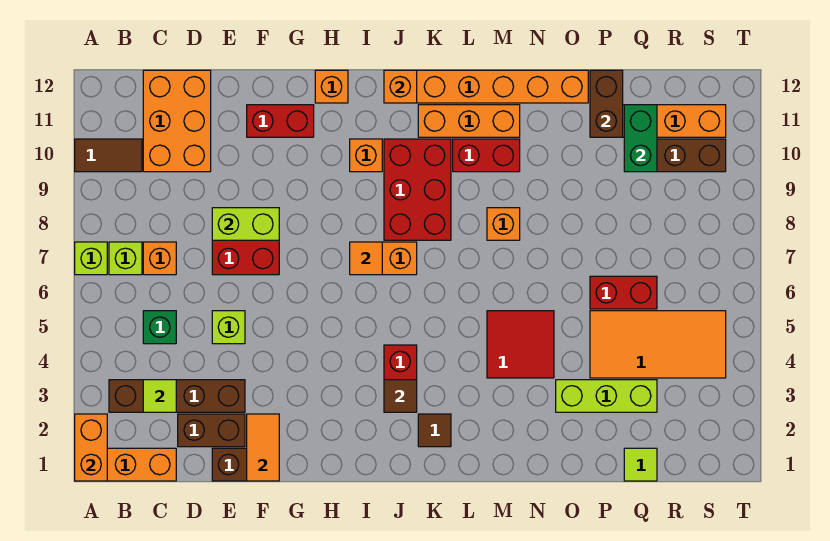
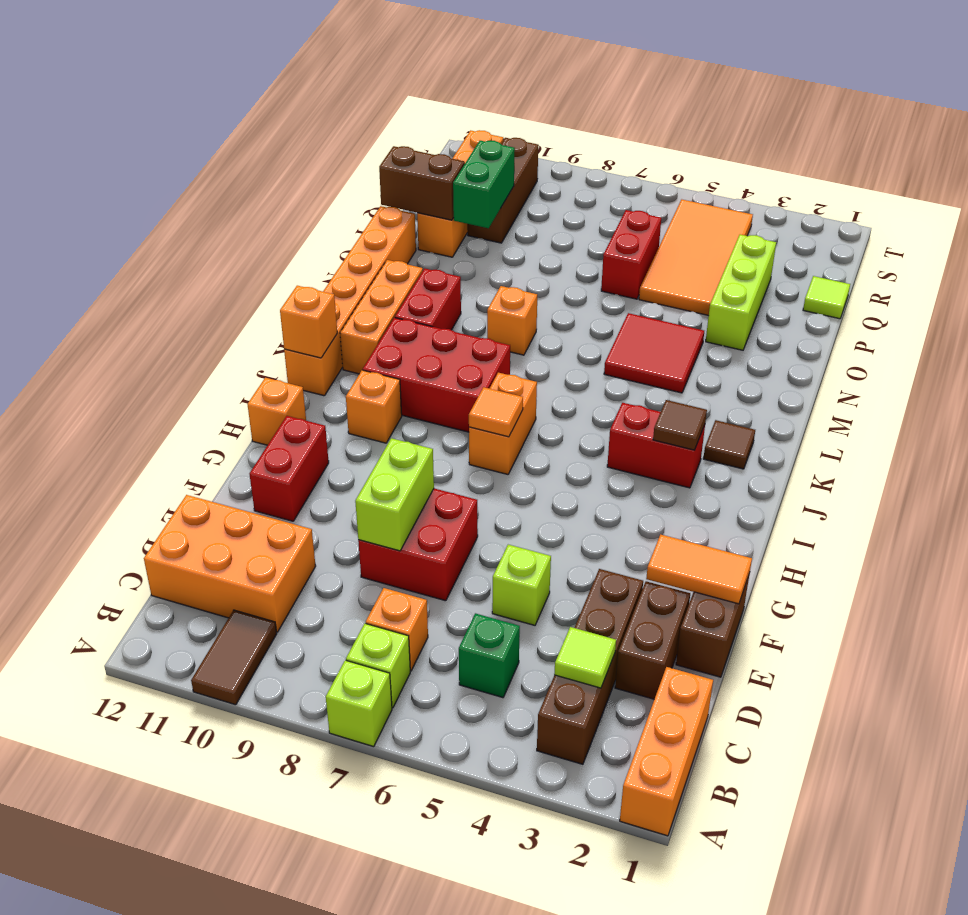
orange brick A1:A2 level 2 -> none
green brick Q10:Q11 level 2 -> green brick P10:Q10 level 2

